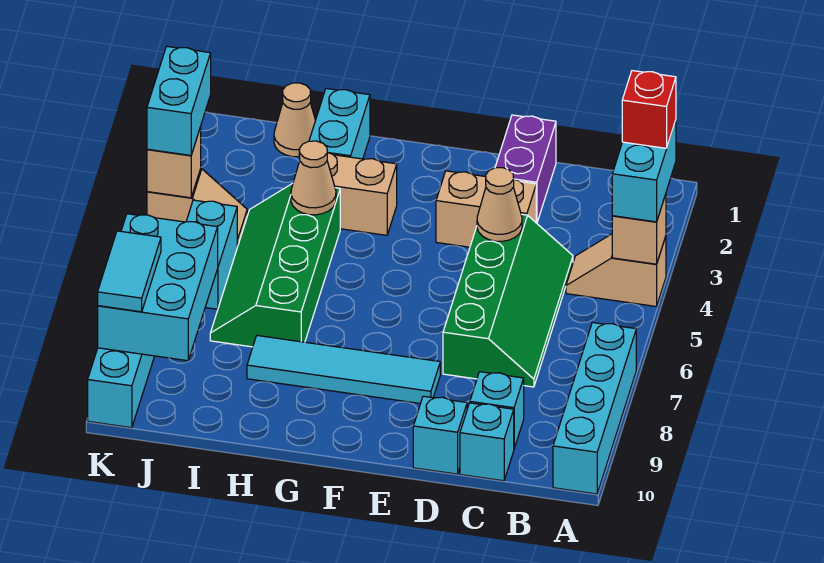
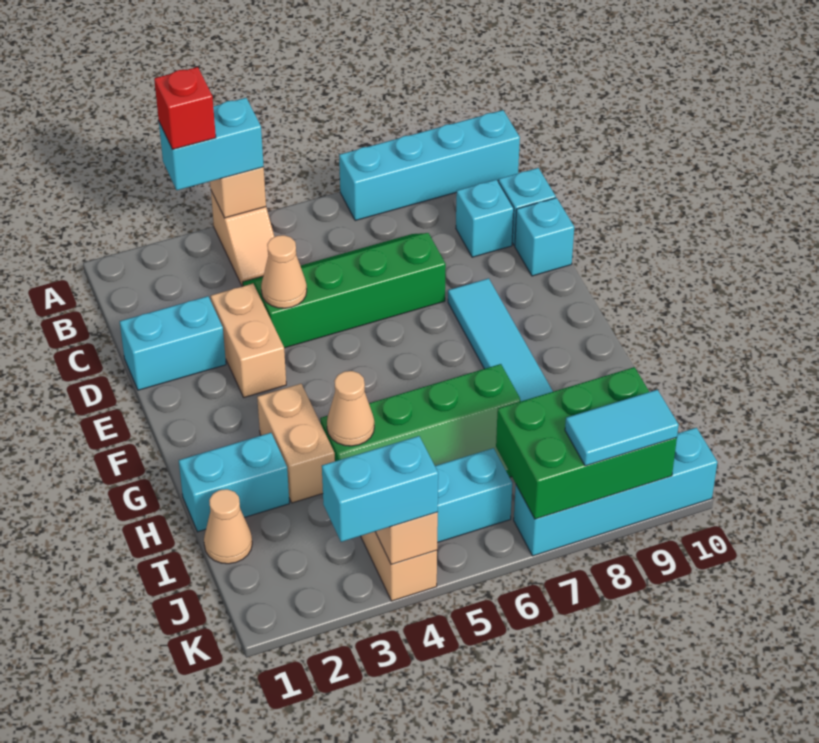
purple brick D1:D2 level 1 -> cyan brick D1:D2 level 1
cyan brick J7:K9 level 2 -> green brick J7:K9 level 2

